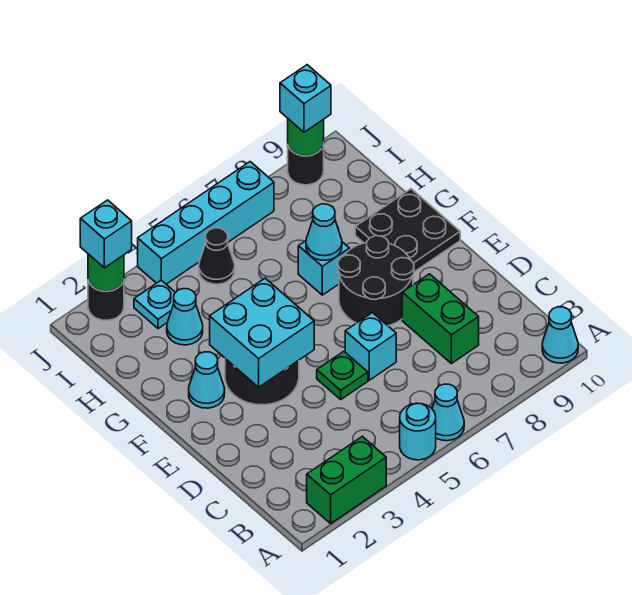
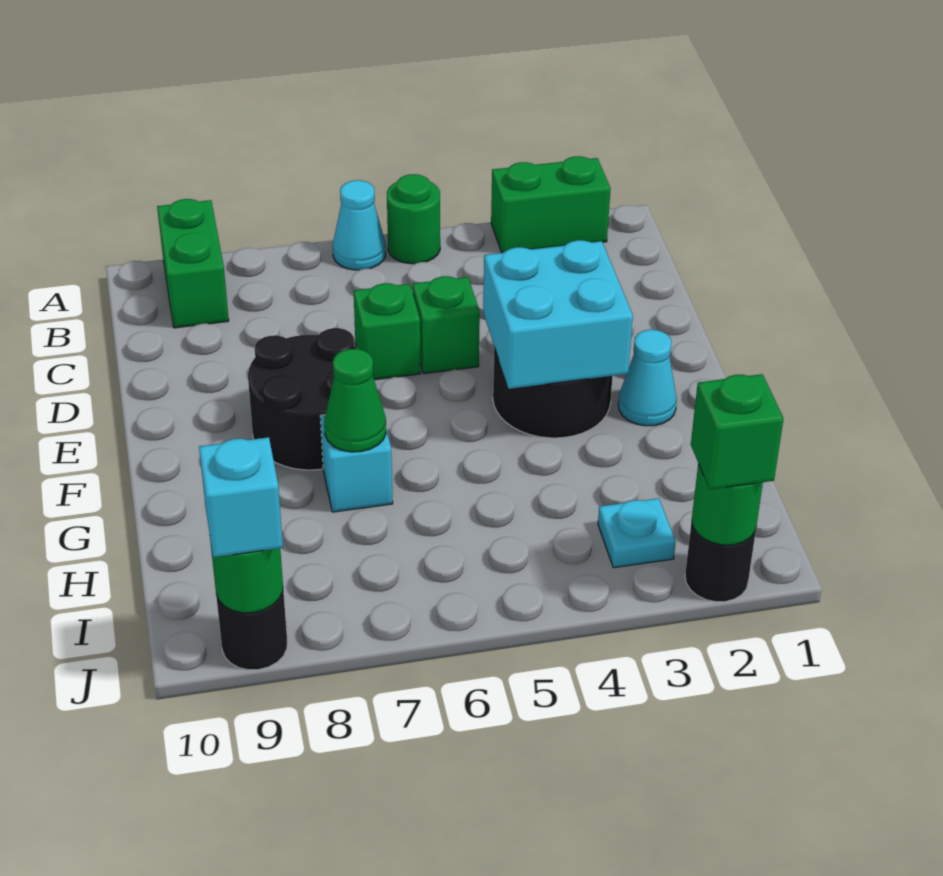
cyan round brick A5 level 1 -> green round brick A5 level 1
cyan cone A10 level 1 -> none
green brick C8:D8 level 1 -> green brick A9:B9 level 1
green plate D5 level 1 -> green brick D5 level 1
cyan brick D6 level 1 -> green brick D6 level 1
black plate F9:G10 level 1 -> none
cyan cone G7 level 2 -> green cone G7 level 2
cyan cone H3 level 1 -> none
black cone I5 level 1 -> none
cyan brick J2 level 3 -> green brick J2 level 3
cyan brick J4:J7 level 1 -> none

